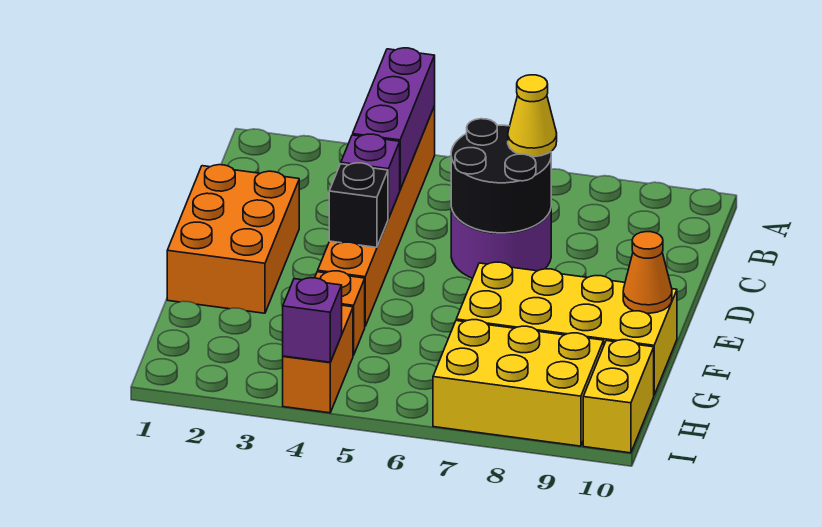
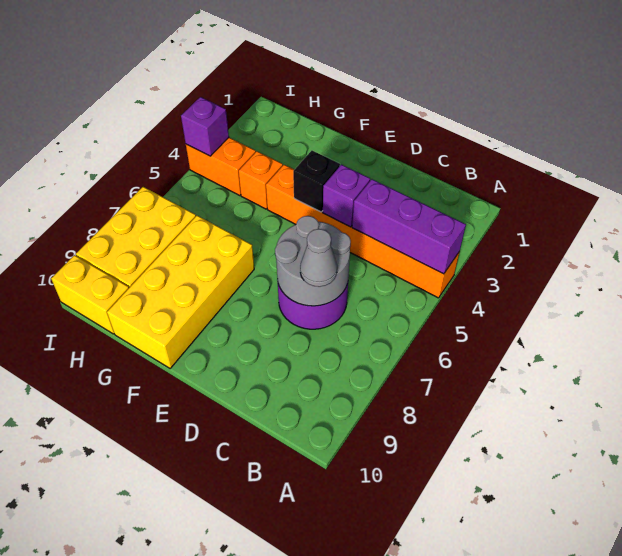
black round brick C6:D7 level 2 -> grey round brick C6:D7 level 2
yellow cone C7 level 3 -> grey cone C7 level 3
orange brick D1:F2 level 1 -> none
orange cone F10 level 2 -> none

